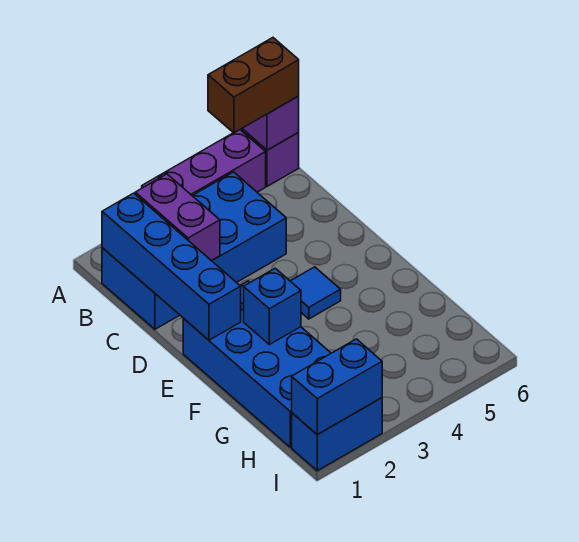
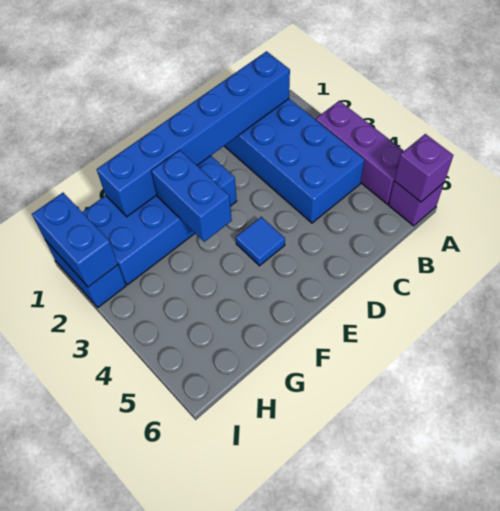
brown brick A5:A6 level 3 -> none
blue brick B1:E1 level 2 -> blue brick B1:G1 level 2
purple brick B2:C2 level 2 -> none
blue brick F2 level 2 -> blue brick F2:F3 level 2

